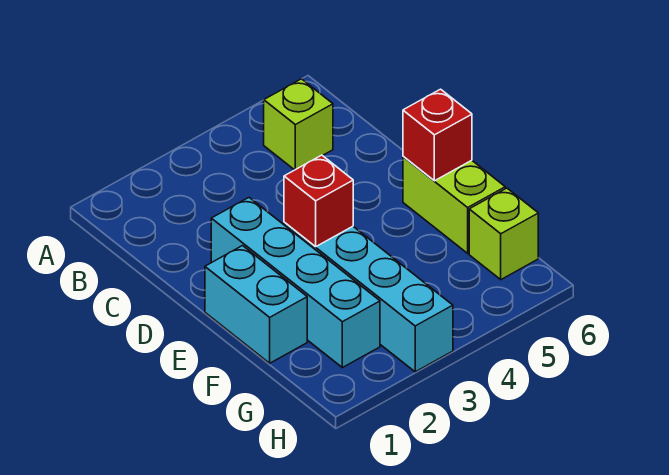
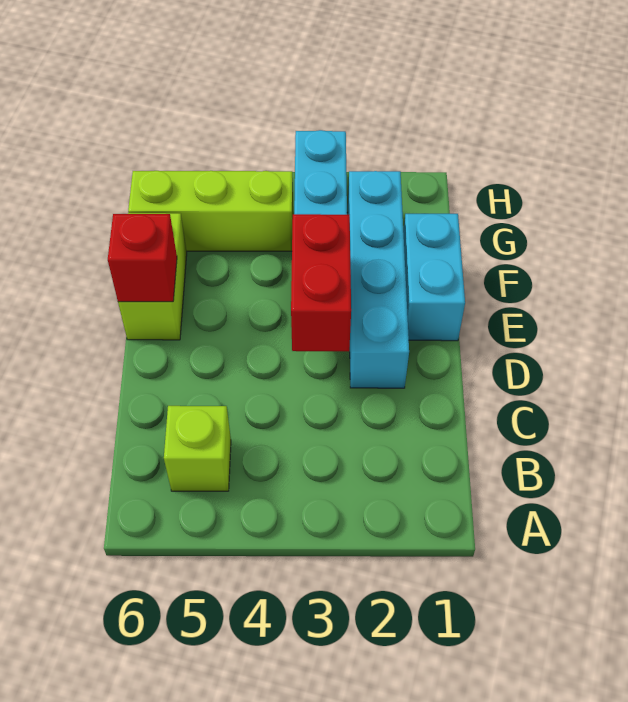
red brick E3 level 2 -> red brick D3:E3 level 2
lime brick G6 level 1 -> lime brick G4:G6 level 1

